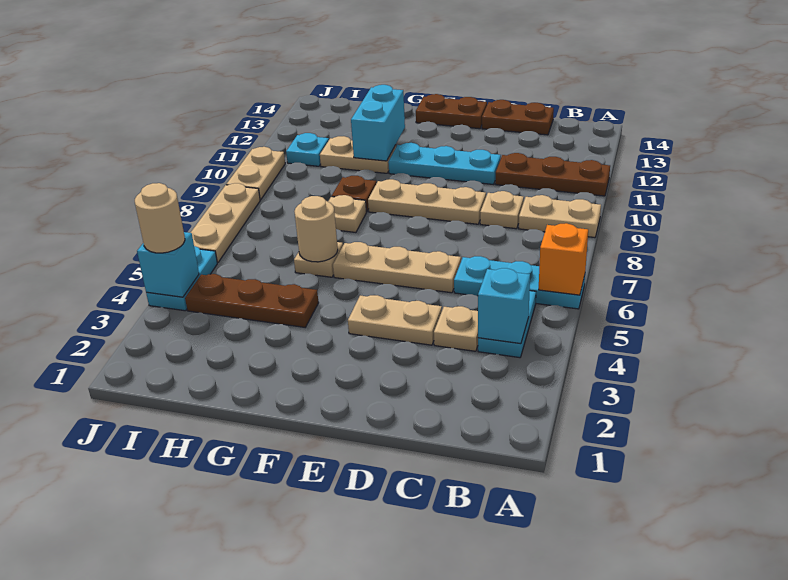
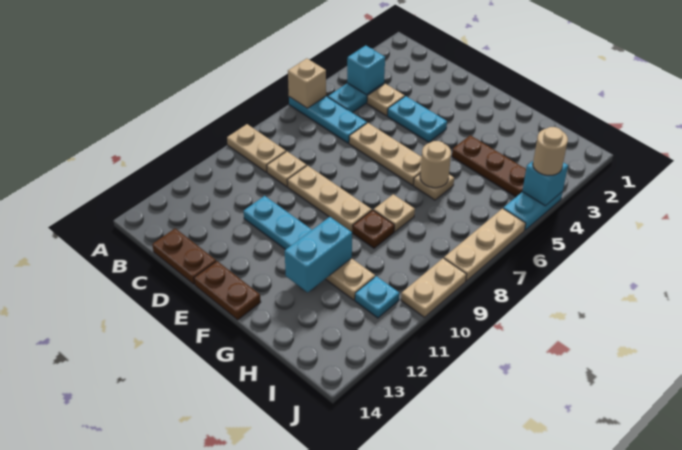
orange brick A6 level 2 -> tan brick A6 level 2
brown plate A11:C11 level 1 -> none
tan plate D4:E4 level 1 -> cyan plate D4:E4 level 1

